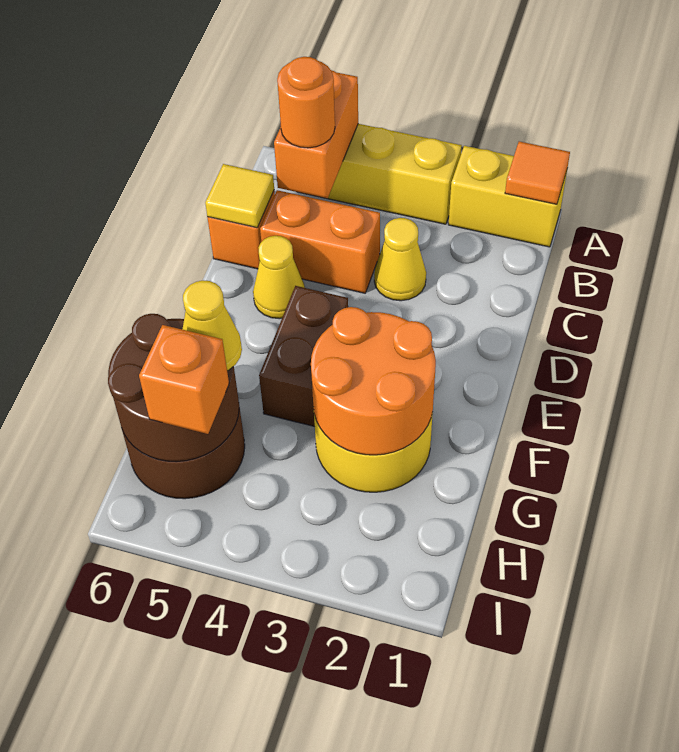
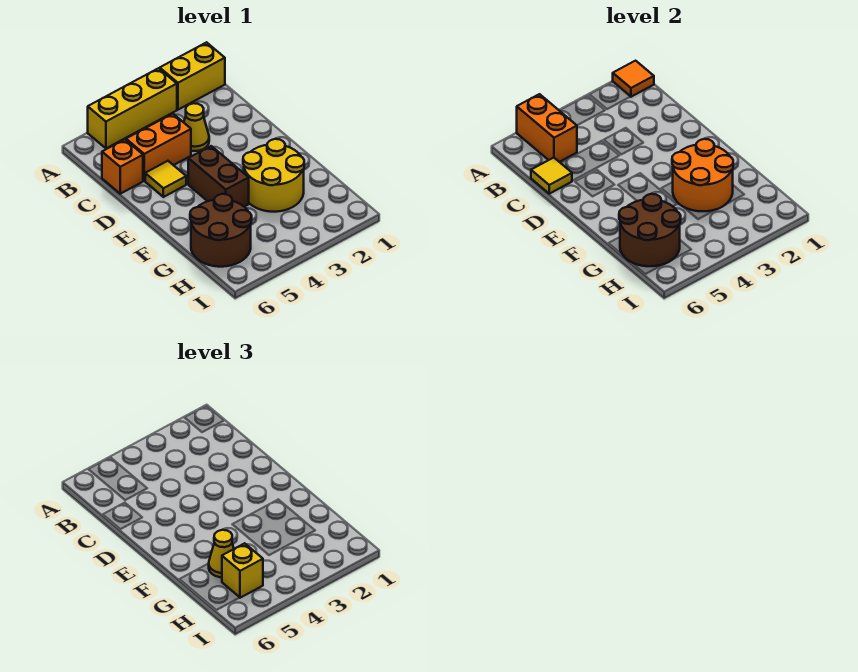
orange round brick B5 level 3 -> none
yellow cone D5 level 1 -> yellow tile D5 level 1
orange brick H5 level 3 -> yellow brick H5 level 3

